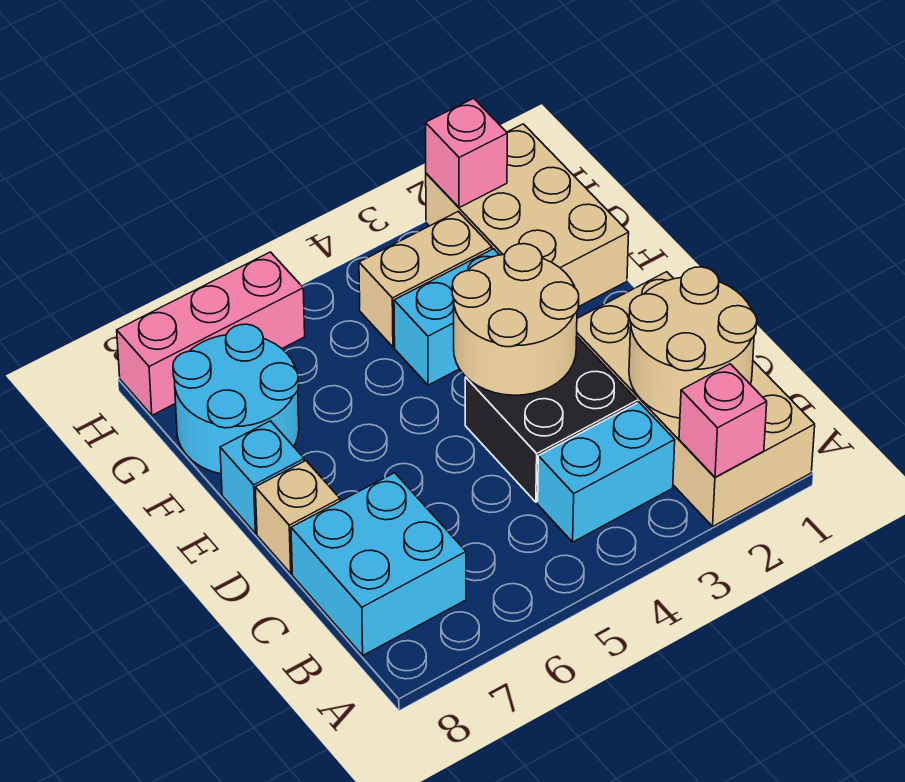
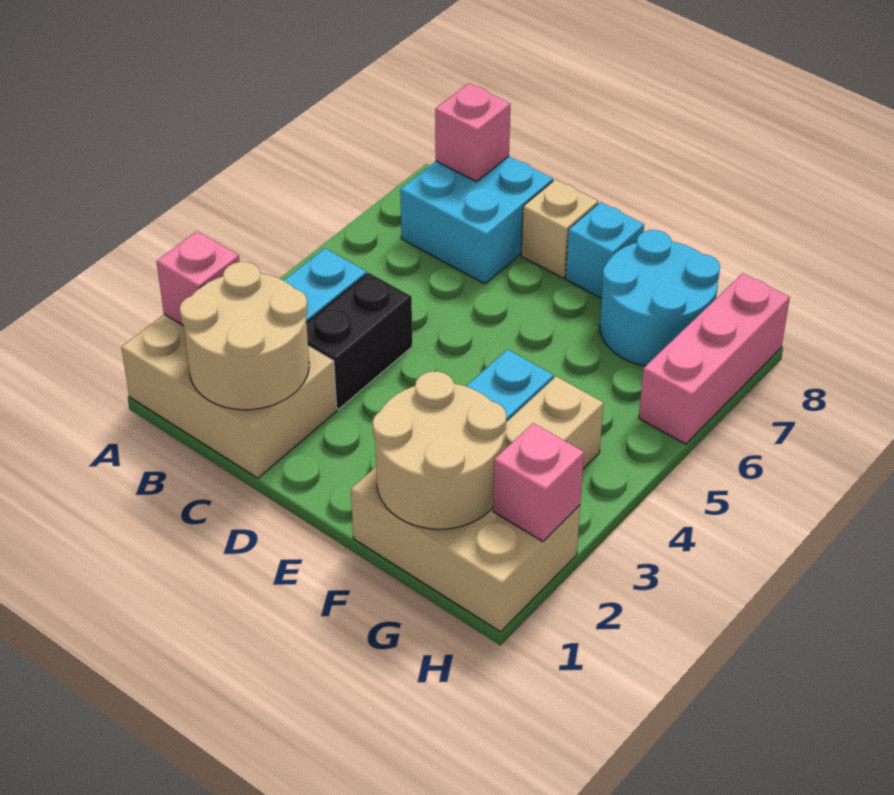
tan brick A1:D2 level 1 -> tan brick A1:C2 level 1
none -> pink brick B8 level 2
black brick C3:D4 level 1 -> black brick C3:C4 level 1
tan round brick D3:E4 level 2 -> tan round brick F1:G2 level 2

